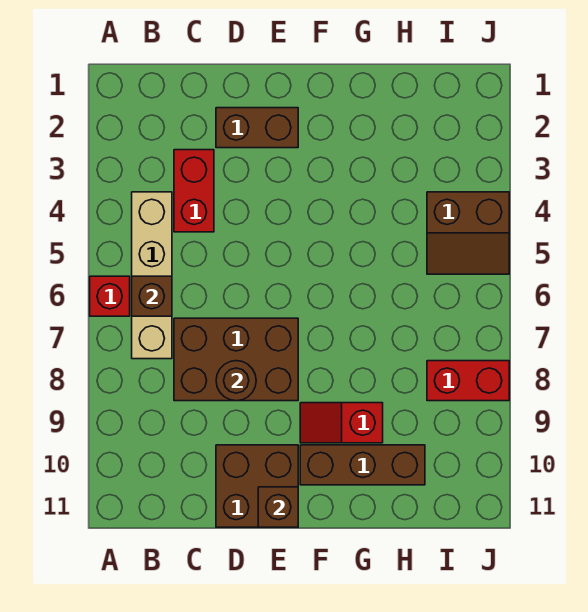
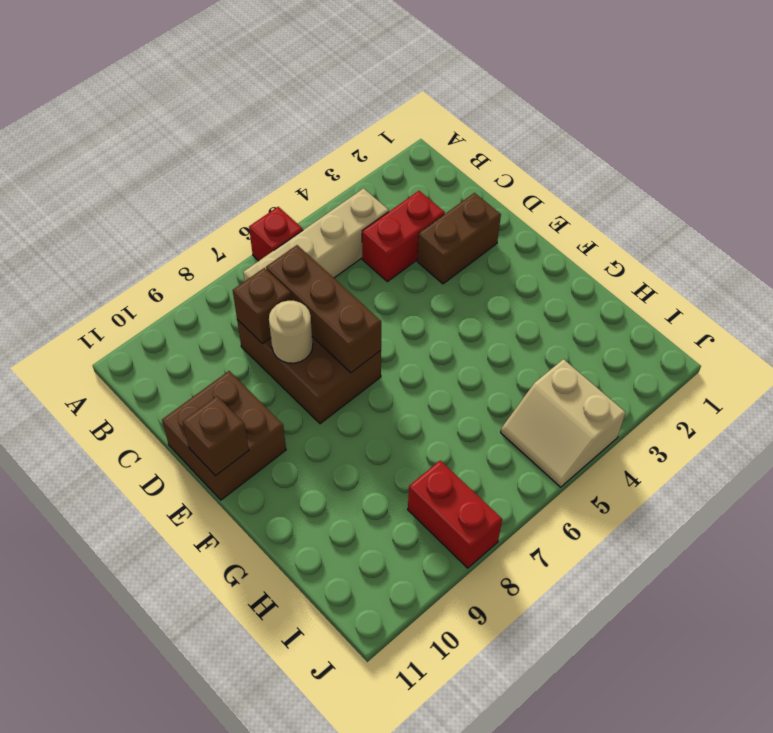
brown brick B6 level 2 -> brown brick C8 level 2
brown brick D2:E2 level 1 -> brown brick D2:D3 level 1
brown round brick D8 level 2 -> tan round brick D8 level 2
red slope F9:G9 level 1 top G -> none
brown brick F10:H10 level 1 -> brown brick C7:E7 level 2
brown slope I4:J5 level 1 top 4 -> tan slope I4:J5 level 1 top 4

